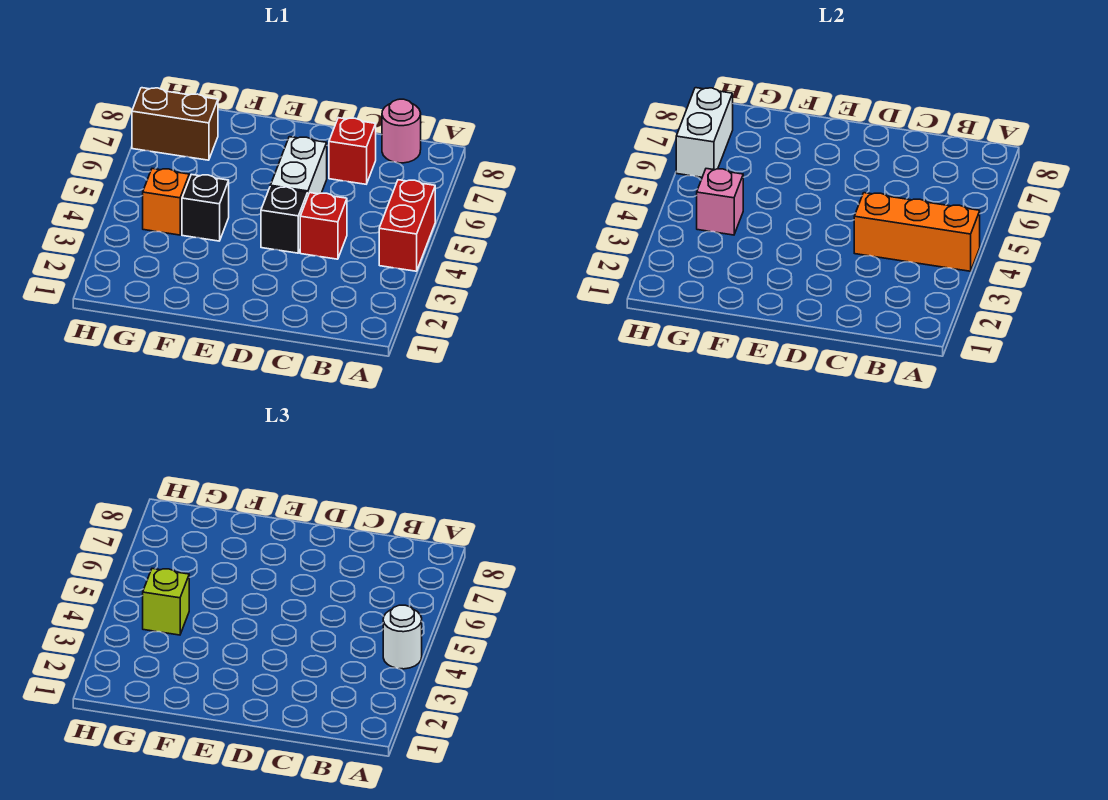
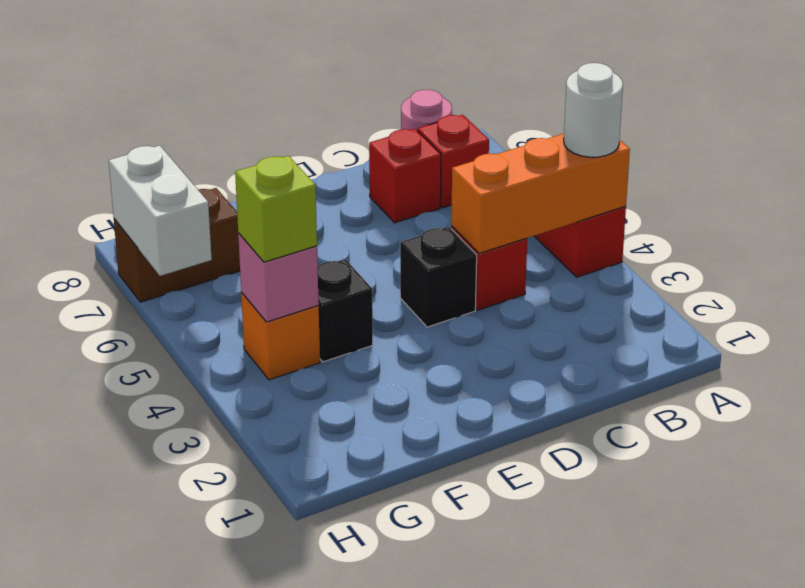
none -> red brick B7 level 1
white brick D5:D6 level 1 -> none

